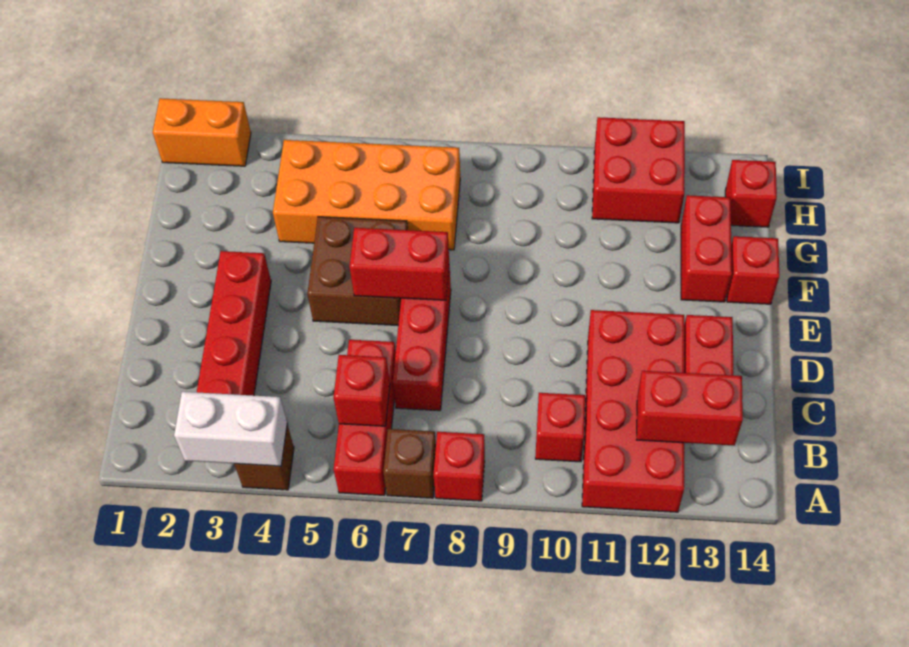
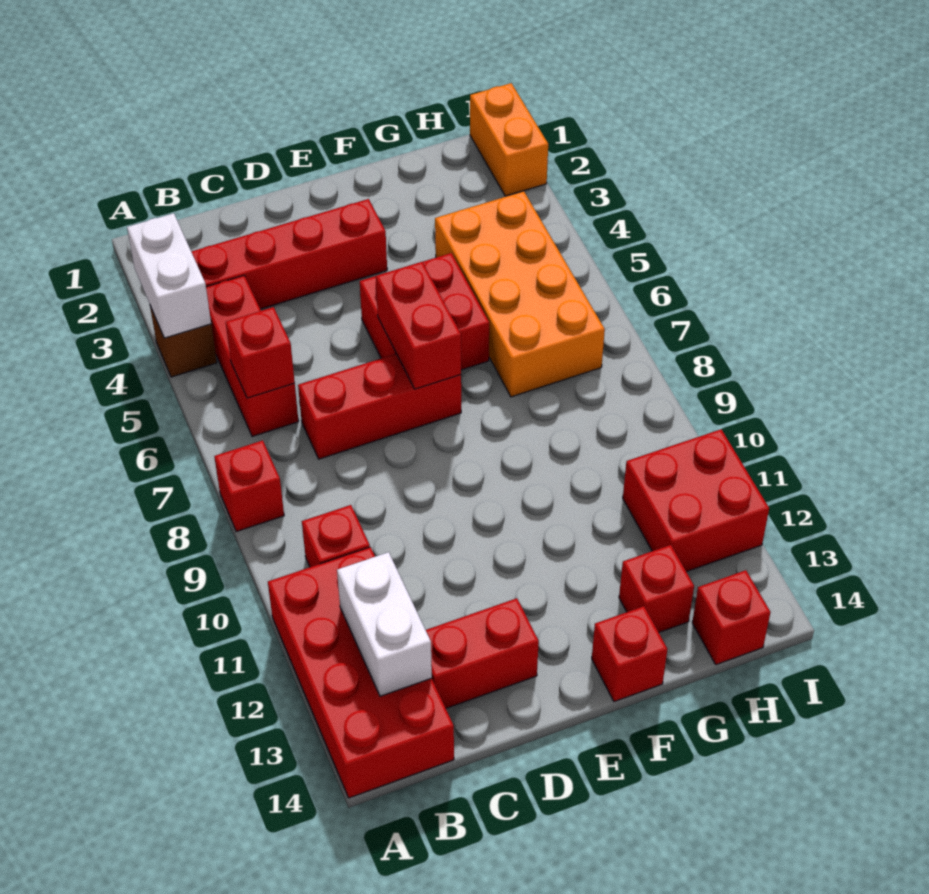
red brick A6:C6 level 1 -> red brick B4:B6 level 1
brown brick A7 level 1 -> none
red brick A11:D12 level 1 -> red brick A11:B14 level 1
red brick B12:B13 level 2 -> white brick B12:B13 level 2
brown brick E5:F6 level 1 -> red brick E5:F6 level 1
red brick F13:G13 level 1 -> red brick G13 level 1

